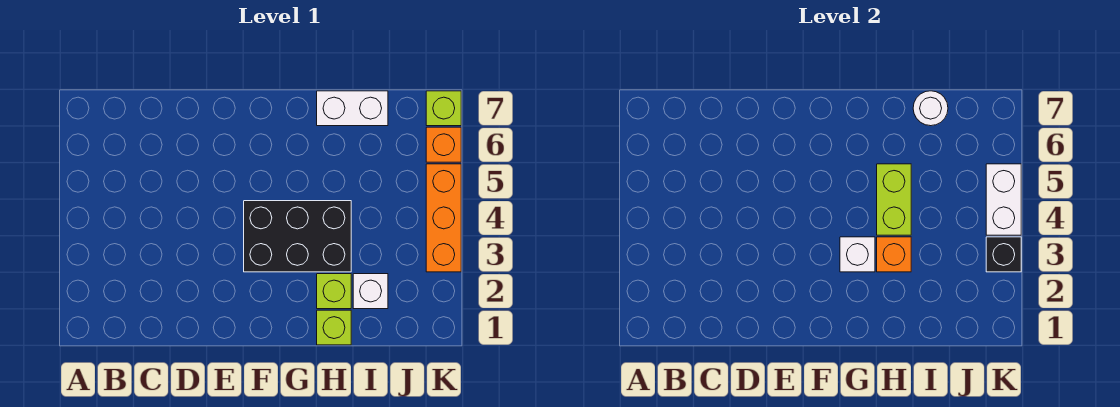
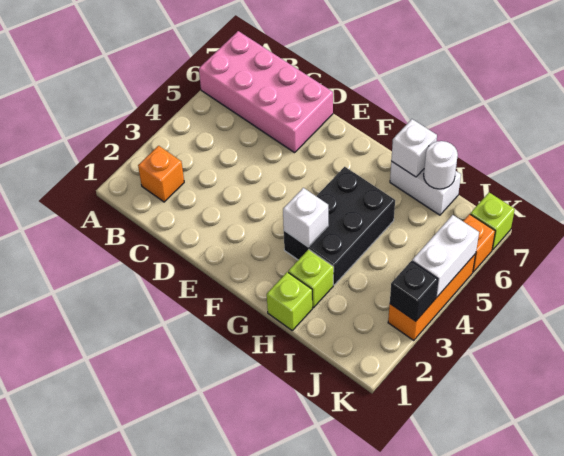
none -> pink brick A6:D7 level 1
black brick F3:H4 level 1 -> black brick G3:H5 level 1
orange brick H3 level 2 -> orange brick B2 level 1
lime brick H4:H5 level 2 -> none
white brick I2 level 1 -> white brick H7 level 2

